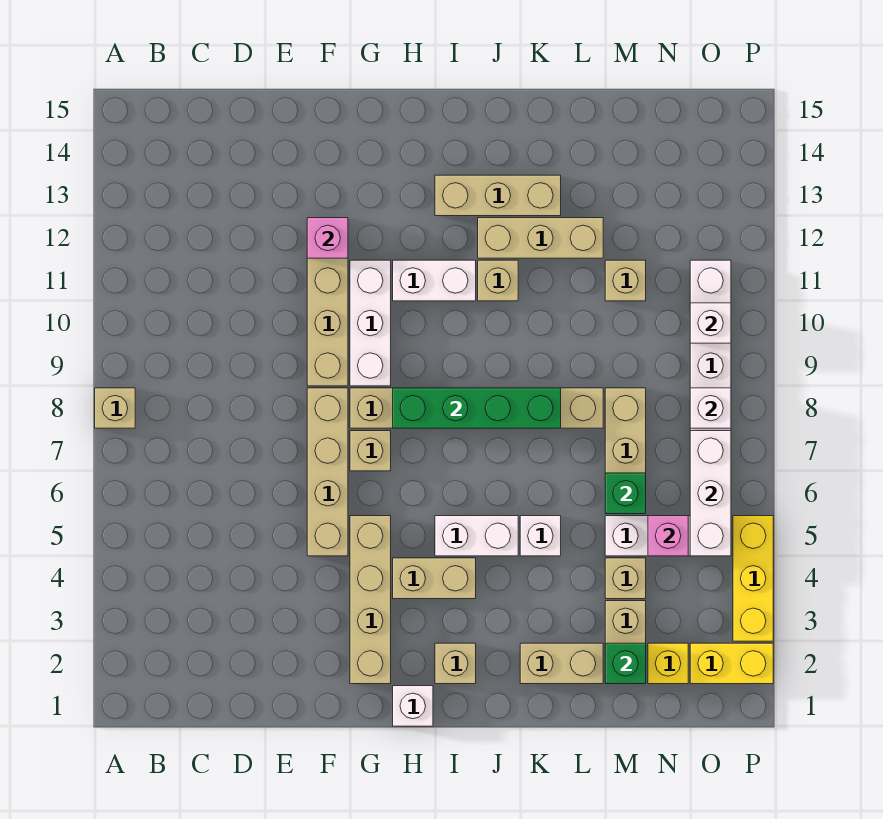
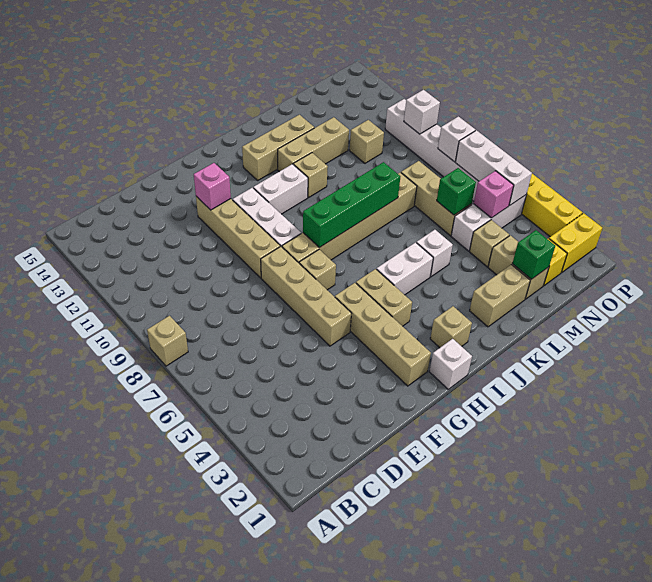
tan brick H4:I4 level 1 -> tan brick H4:H5 level 1

